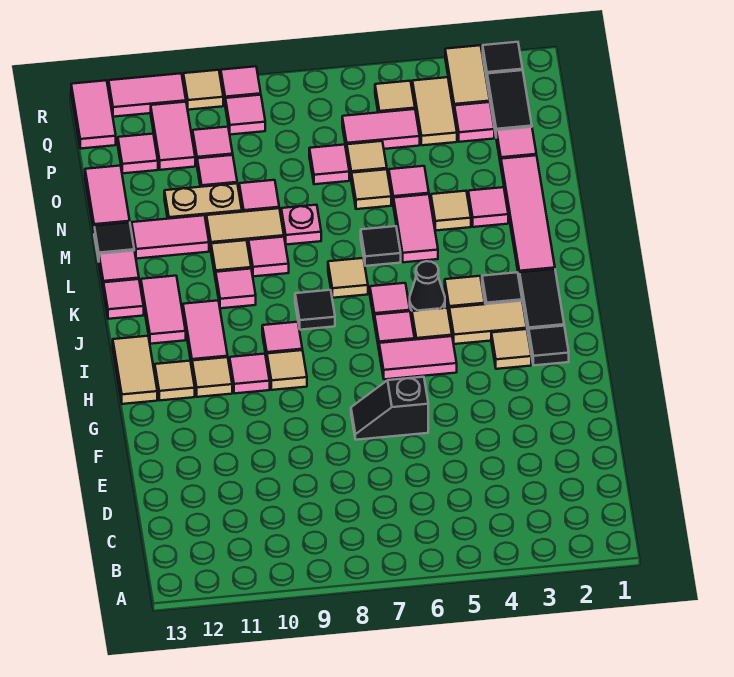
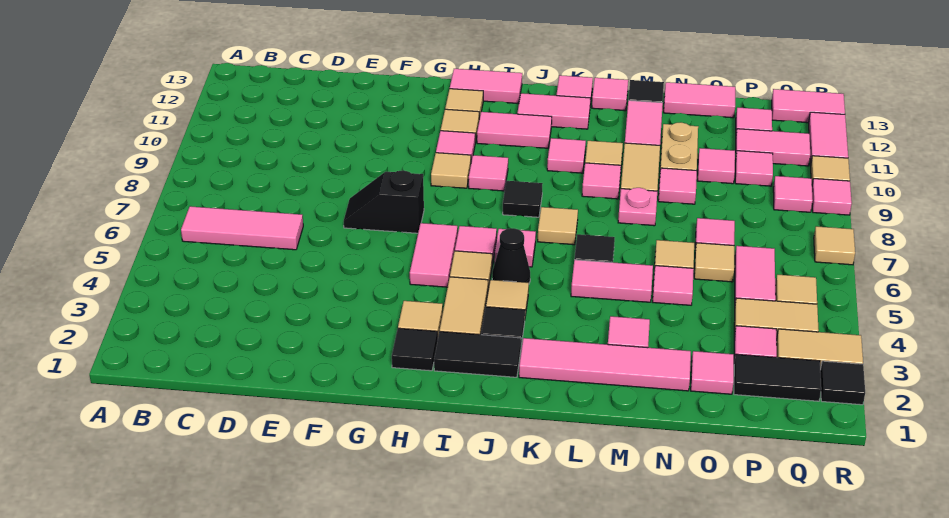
none -> pink tile B6:D6 level 1
black slope F6:F7 level 1 top 6 -> black slope F7:G7 level 1 top G
tan tile H13:I13 level 1 -> pink tile H13:I13 level 1
tan tile M4 level 1 -> tan tile R7 level 1

